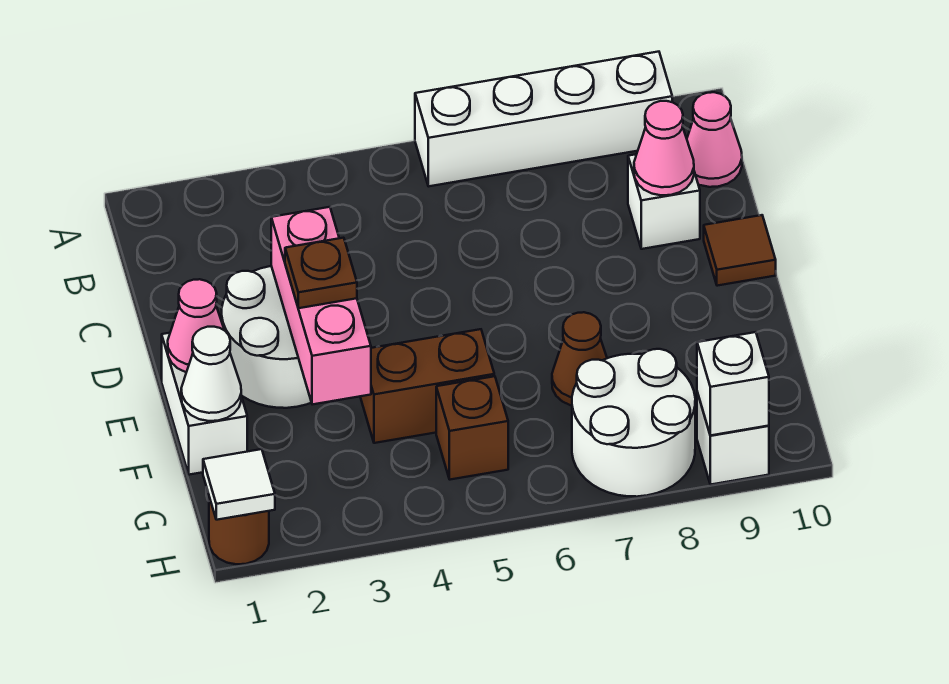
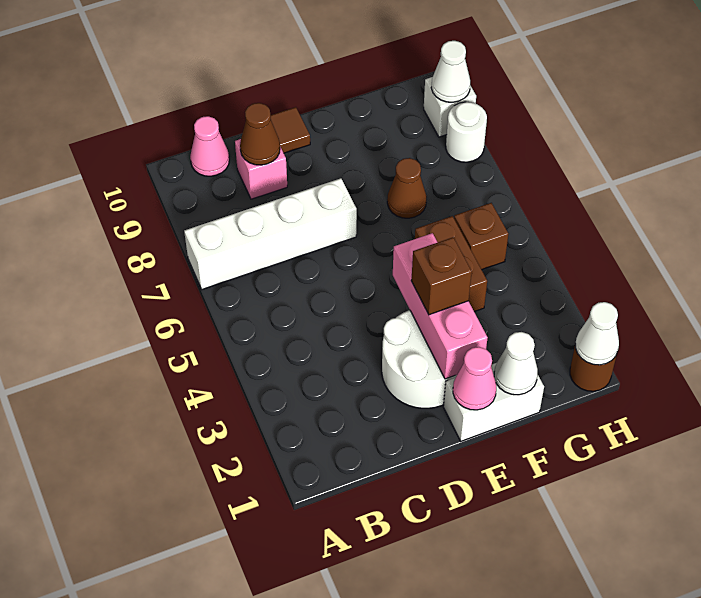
white brick A6:A9 level 1 -> white brick A7:D7 level 1
white brick C9 level 1 -> pink brick C9 level 1
pink cone C9 level 2 -> brown cone C9 level 2
pink brick D3:F3 level 2 -> pink brick E2:E4 level 2
brown plate E3 level 3 -> brown brick E3 level 3
white round brick G7:H8 level 1 -> white round brick H8 level 1
white tile H1 level 2 -> white cone H1 level 2
white brick H9 level 2 -> white cone H9 level 2

